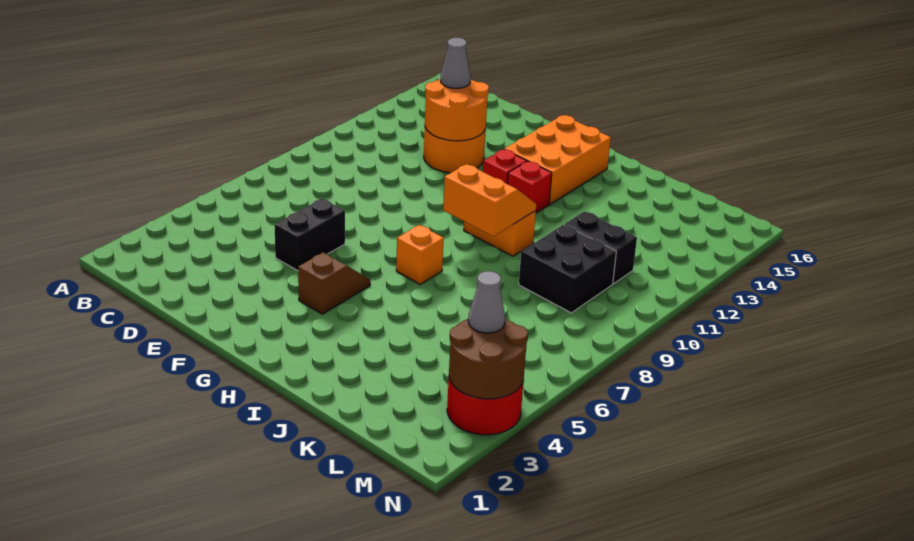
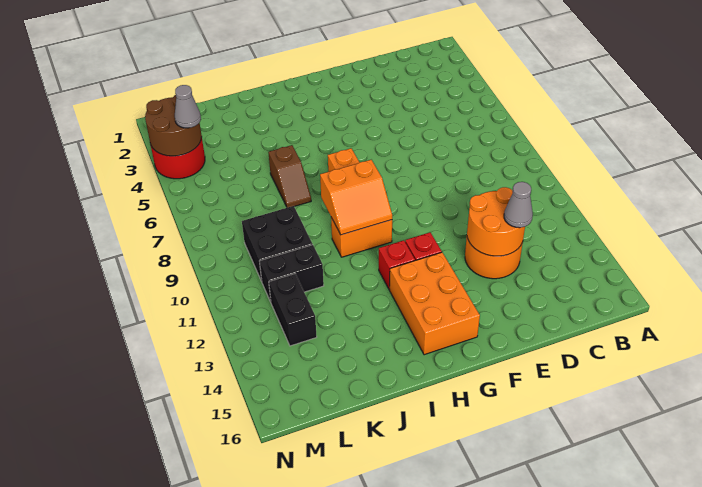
black brick E5:E6 level 1 -> black brick L12:L13 level 1
brown slope G4:G5 level 1 top 4 -> brown slope J6:J7 level 1 top 6

